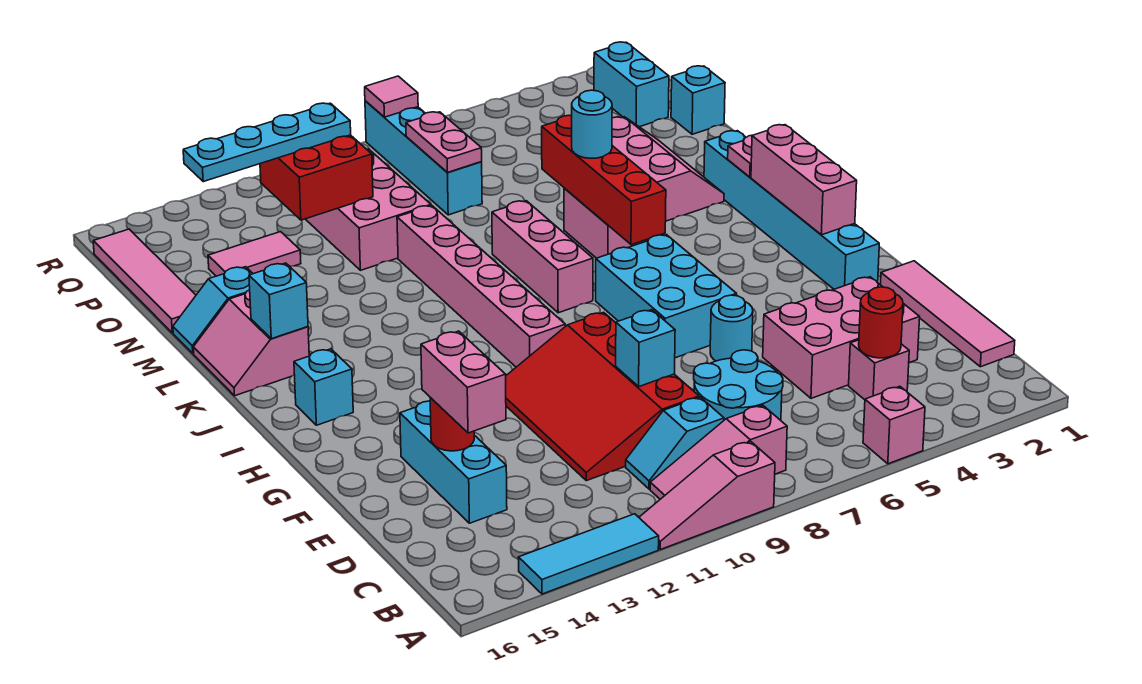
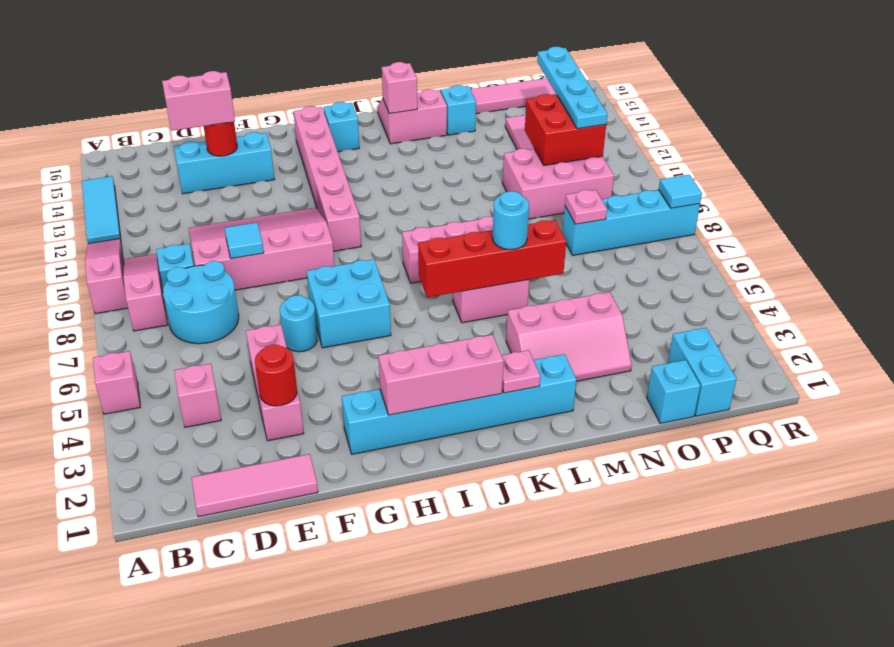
pink tile C1:F1 level 1 -> pink tile C1:E1 level 1
red round brick C4 level 2 -> red round brick E3 level 2
pink brick D3:E5 level 1 -> pink brick E3:E5 level 1
red slope D9:G11 level 1 top 9 -> pink slope D9:G11 level 1 top 9
cyan brick E9 level 2 -> cyan tile E9 level 2
cyan brick G6:I7 level 1 -> cyan brick G6:H7 level 1
pink brick H10:M10 level 1 -> pink brick H10:H15 level 1
cyan brick K15 level 2 -> pink brick K15 level 2
pink plate O8:P8 level 2 -> pink plate O8 level 2
cyan brick P2:Q2 level 1 -> cyan brick P1:P2 level 1
pink tile R8 level 2 -> cyan tile R8 level 2

